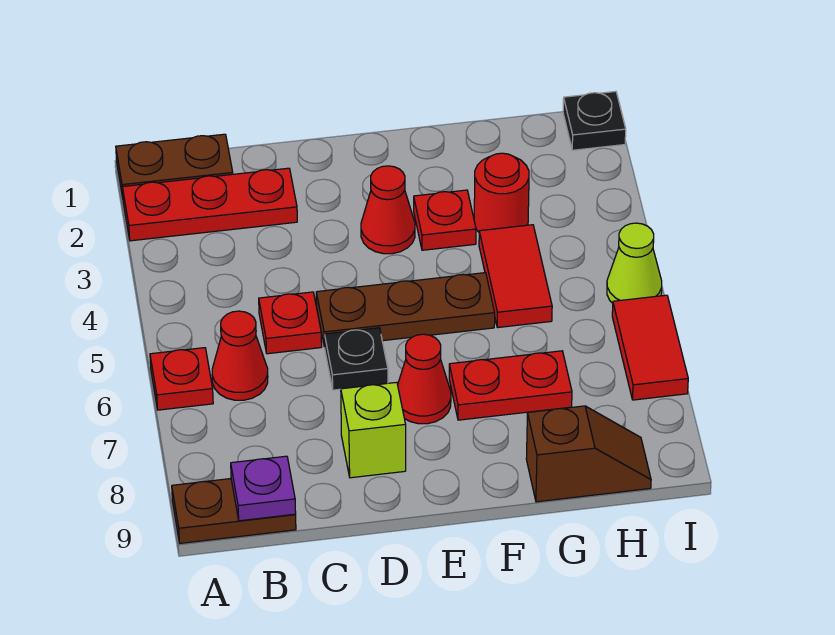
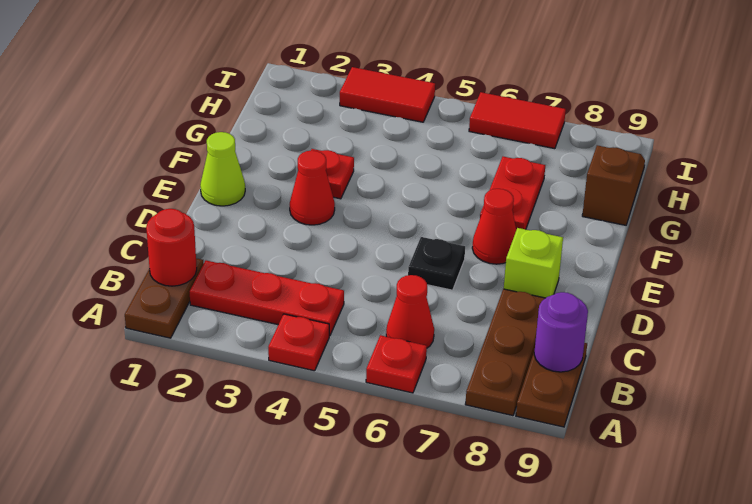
red plate A2:C2 level 1 -> red plate B2:B4 level 1
purple plate B9 level 2 -> purple round brick B9 level 2
red plate C5 level 1 -> red plate A4 level 1
brown plate D5:F5 level 1 -> brown plate A8:C8 level 1
red round brick G3 level 1 -> red round brick B1 level 2
red tile G4:G5 level 1 -> red tile I3:I4 level 1
black plate I1 level 1 -> none
lime cone I5 level 1 -> lime cone E1 level 1

